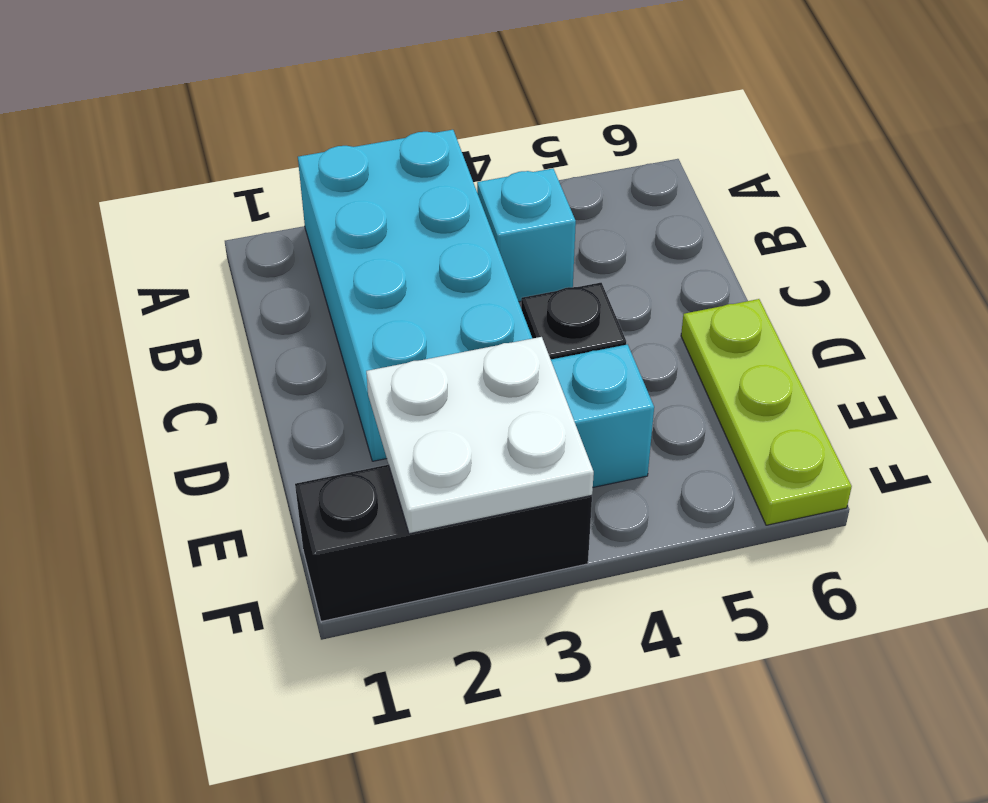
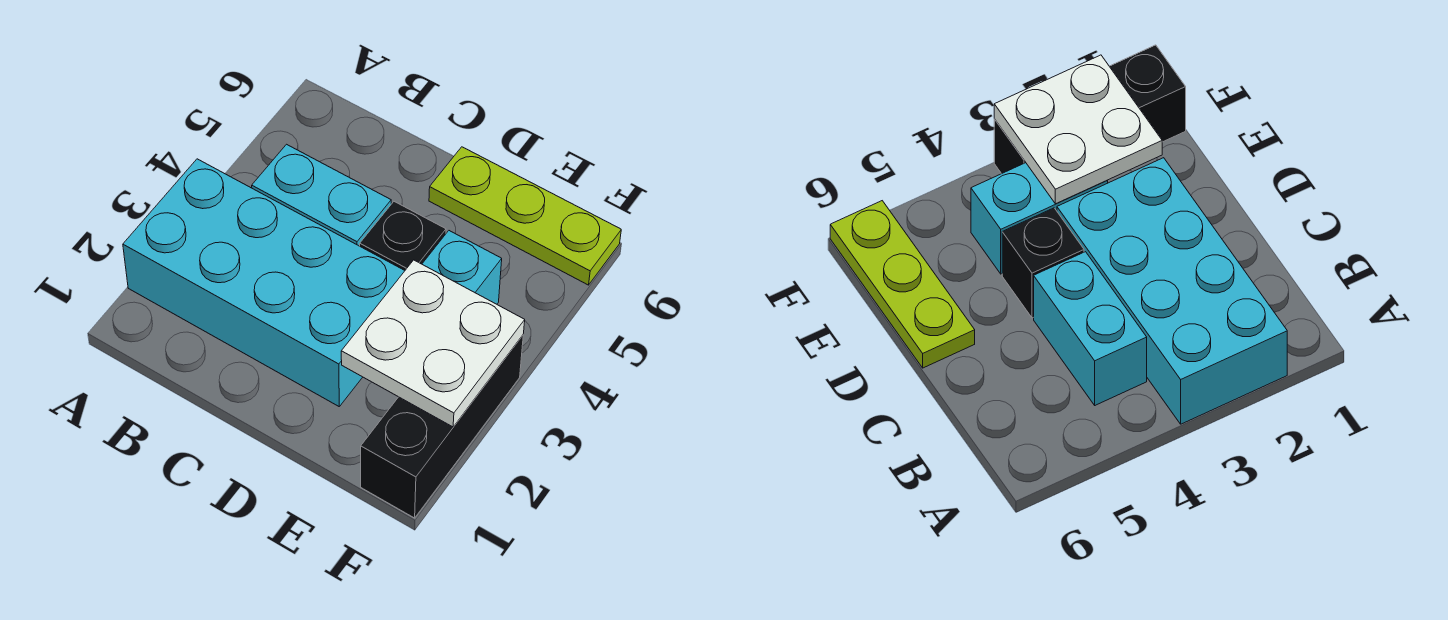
cyan brick B4 level 1 -> cyan brick B4:C4 level 1

